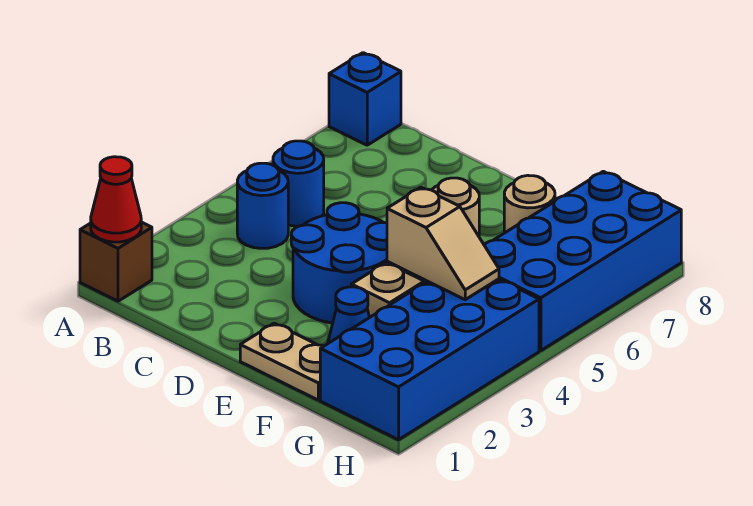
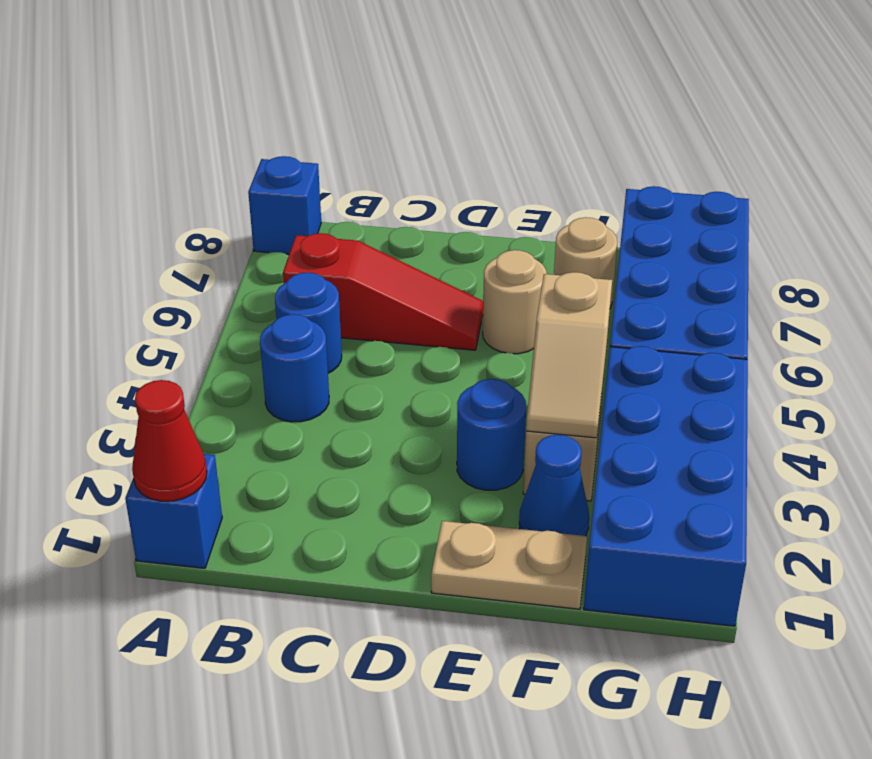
brown brick A1 level 1 -> blue brick A1 level 1
none -> red slope B6:D6 level 1 top B
blue round brick D3:E4 level 1 -> blue round brick E3 level 1
tan slope F4:G4 level 2 top F -> tan slope F3:F4 level 2 top 4

